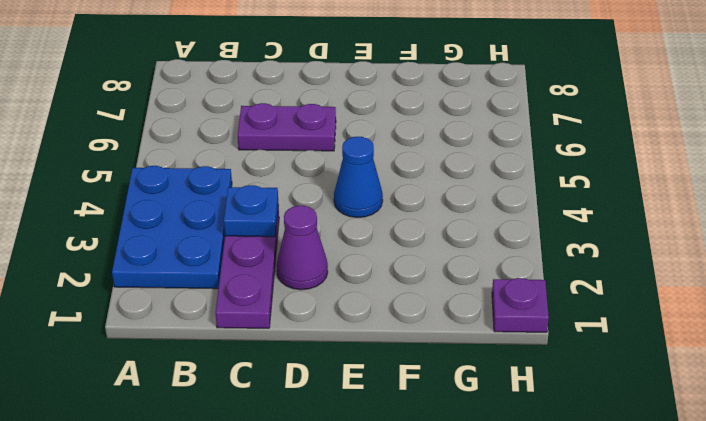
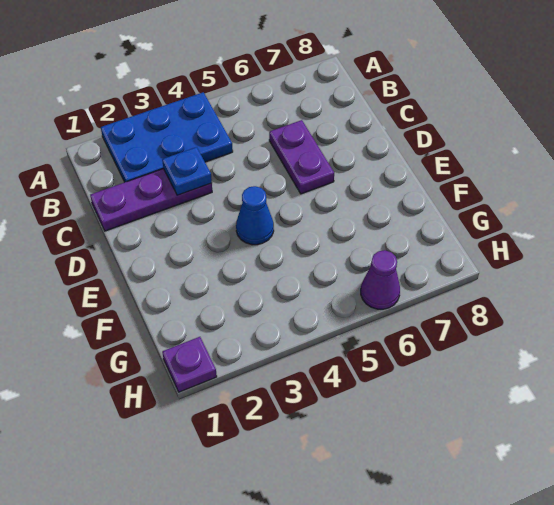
purple cone D2 level 1 -> purple cone H6 level 1

